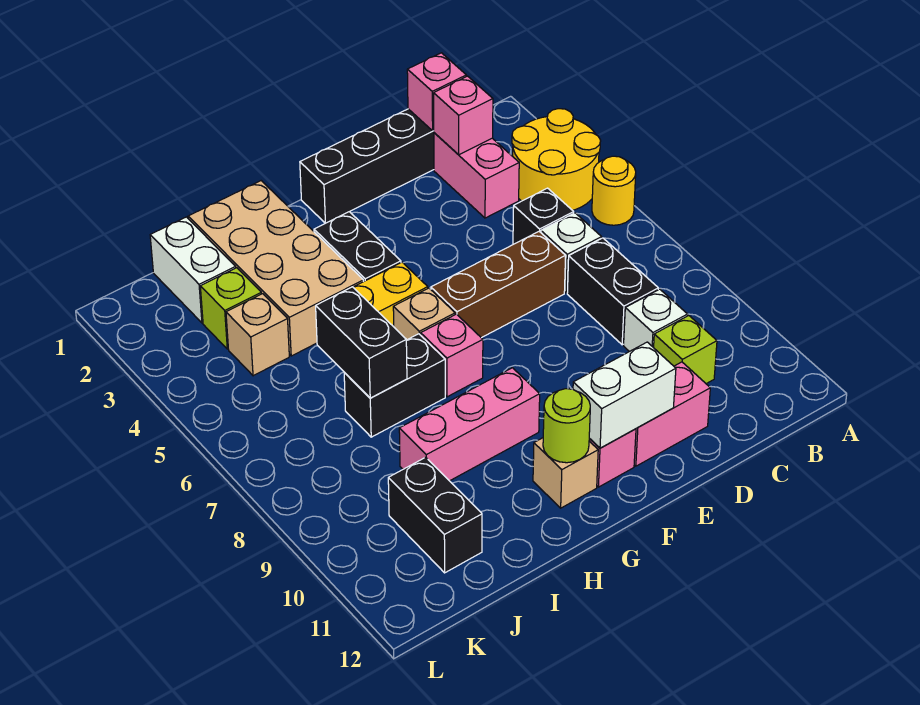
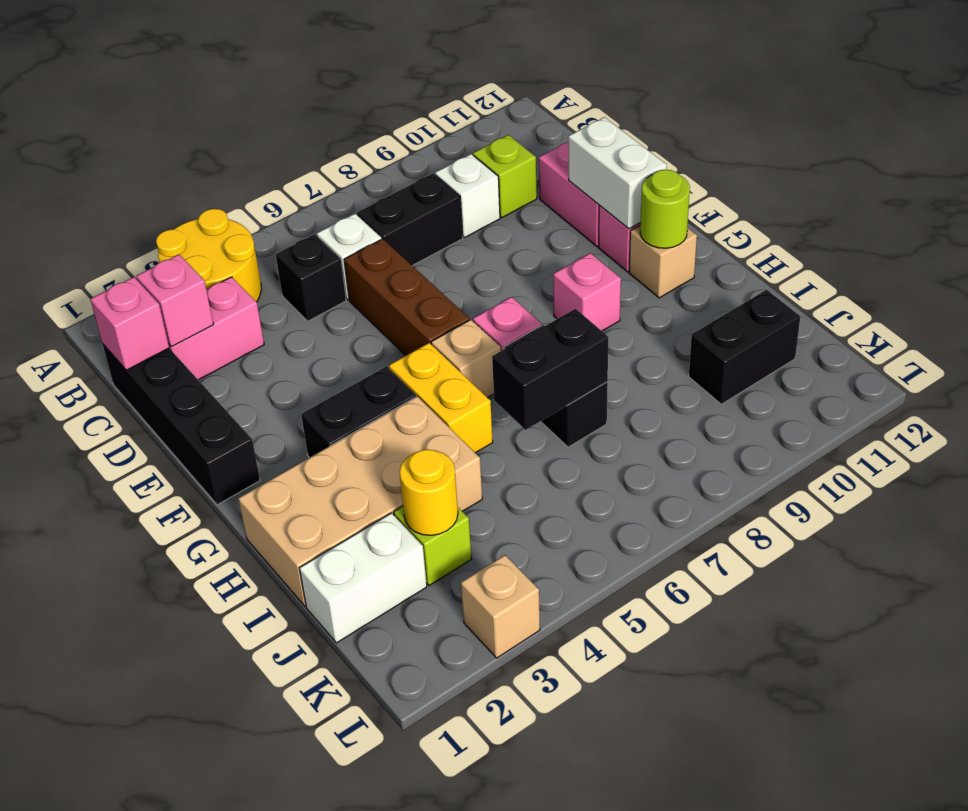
yellow round brick A5 level 1 -> yellow round brick J3 level 2
pink brick G9:I9 level 1 -> pink brick G9 level 1
tan brick J4 level 1 -> tan brick L3 level 1

